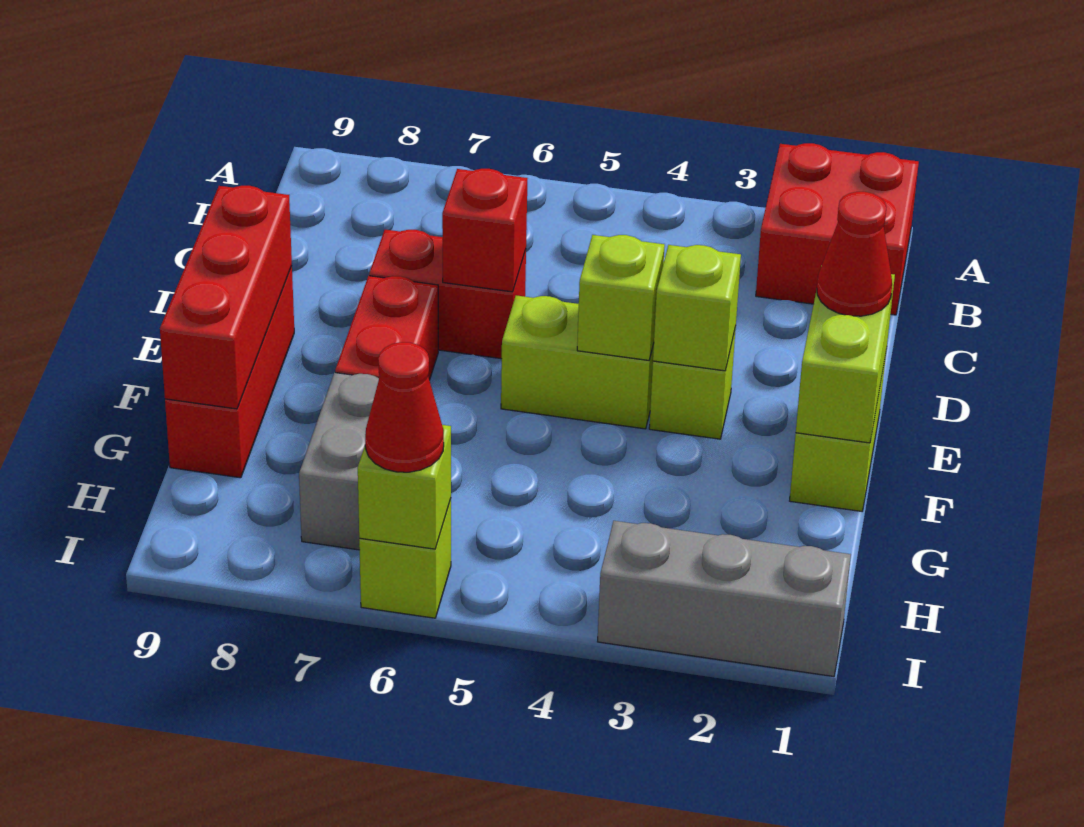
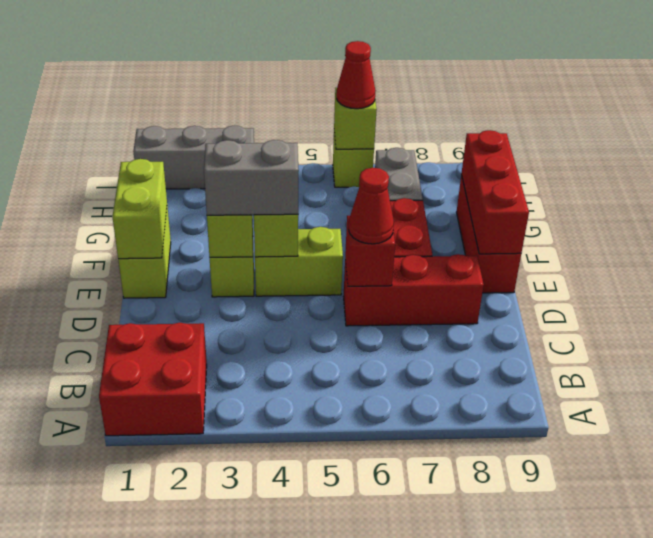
red brick D6:D7 level 1 -> red brick D6:D8 level 1
red cone E1 level 3 -> red cone D6 level 3
none -> grey brick E3:E4 level 3

